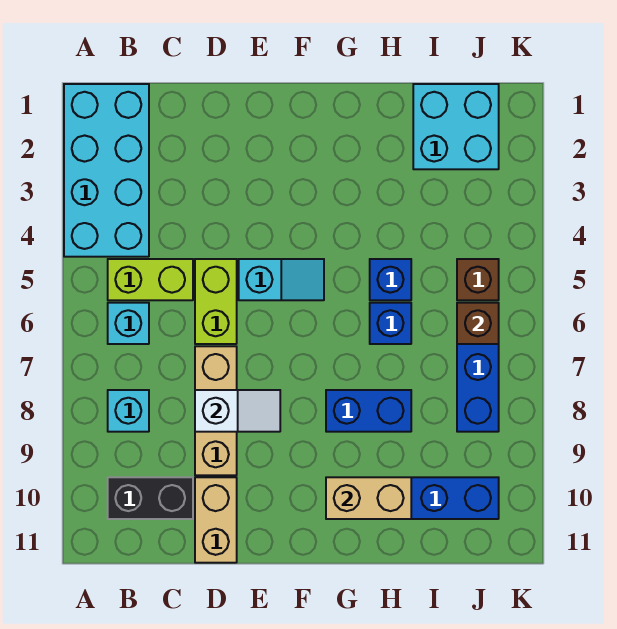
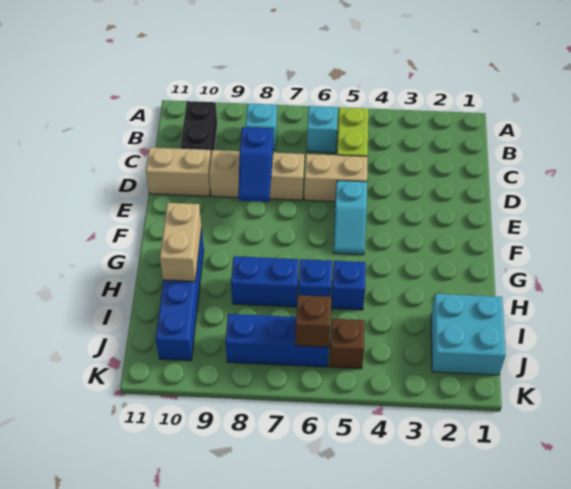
cyan brick A1:B4 level 1 -> none
lime brick D5:D6 level 1 -> tan brick D5:D6 level 1
white slope D8:E8 level 2 top D -> blue slope D8:E8 level 2 top D
blue brick G8:H8 level 1 -> blue brick H7:H8 level 1

